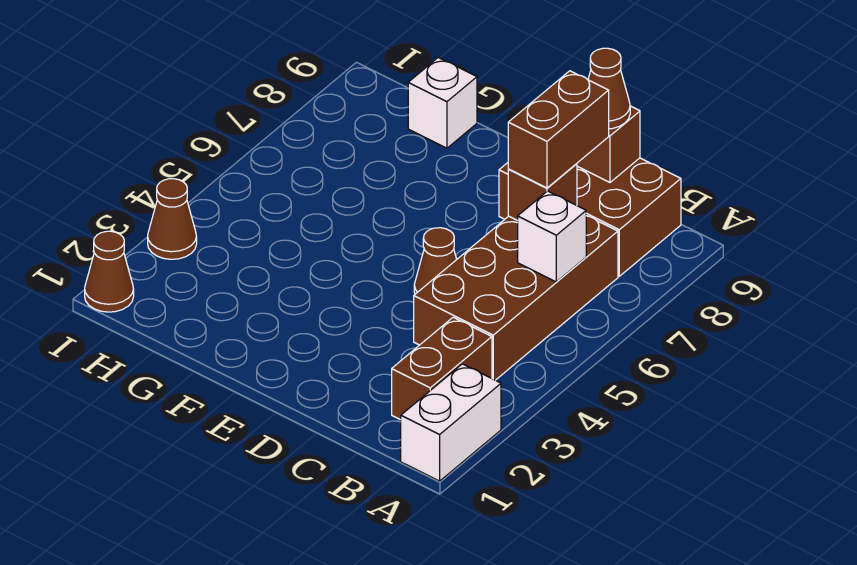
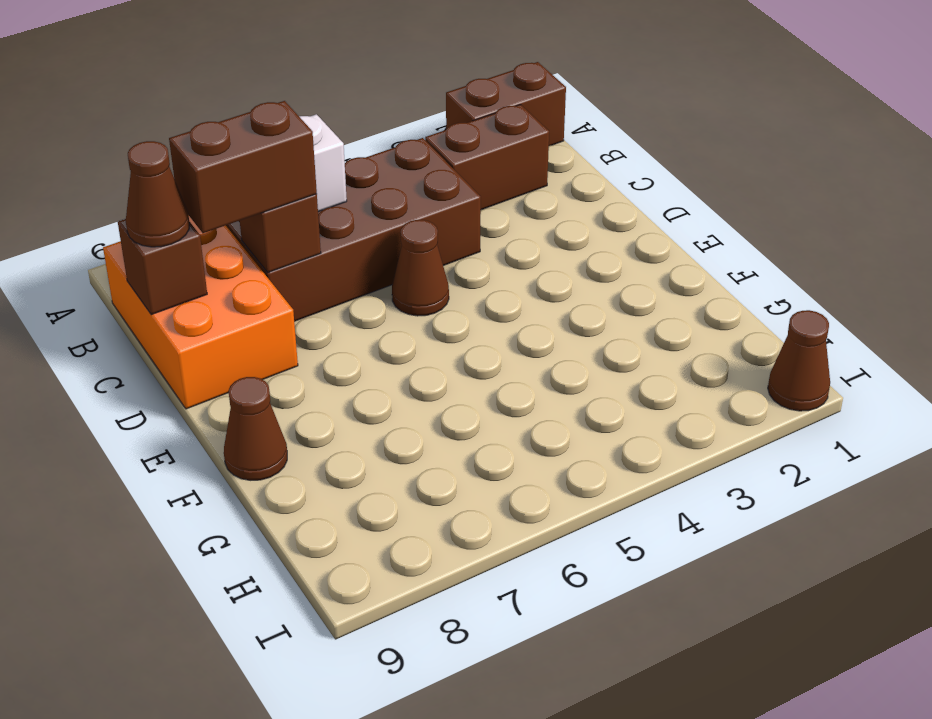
white brick A1:A2 level 1 -> brown brick A1:A2 level 1
brown brick B8:D9 level 1 -> orange brick B8:D9 level 1
white brick G9 level 1 -> none
brown cone I3 level 1 -> brown cone F9 level 1

